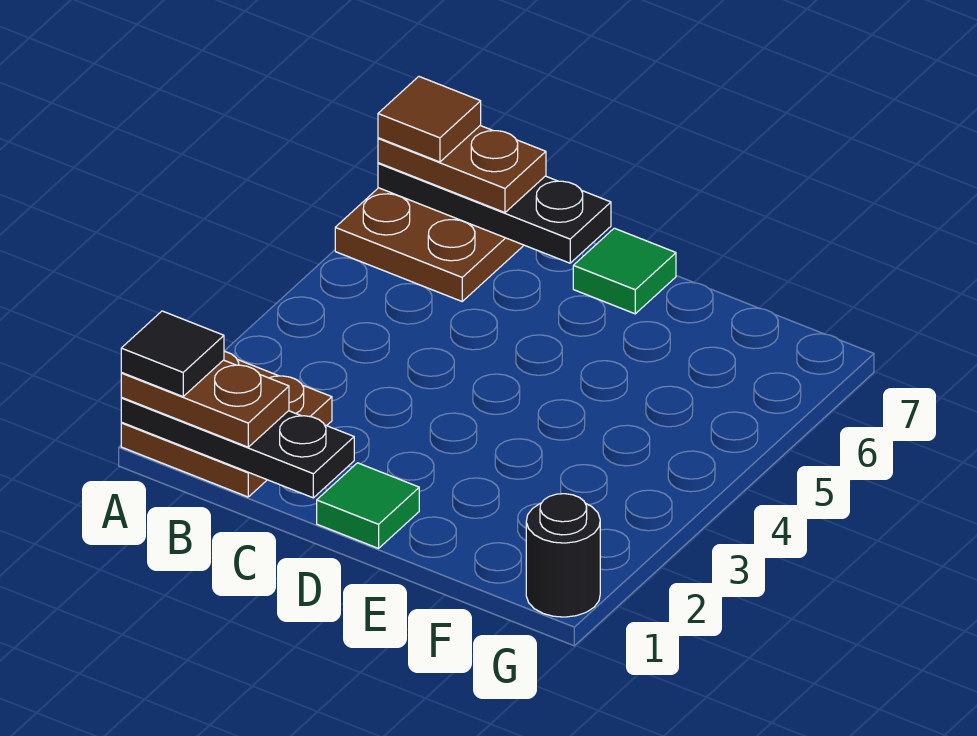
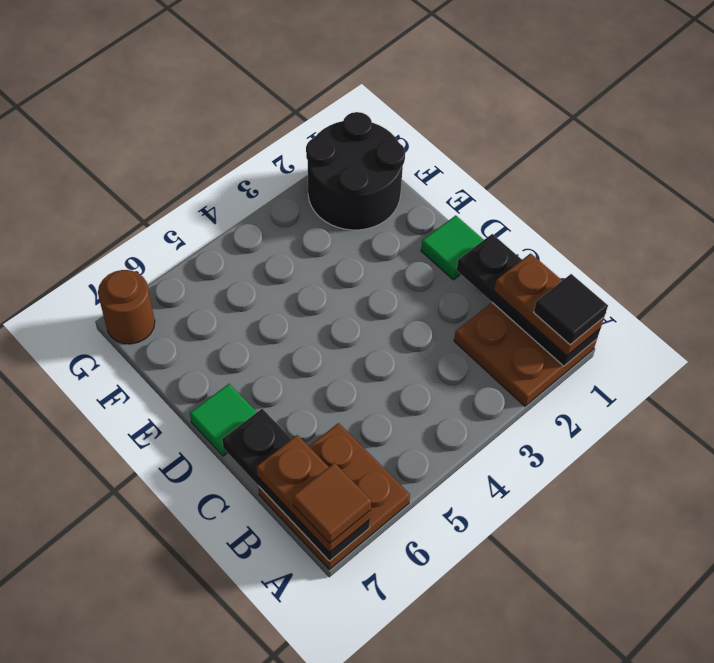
black round brick G1 level 1 -> black round brick F1:G2 level 1
none -> brown round brick G7 level 1

